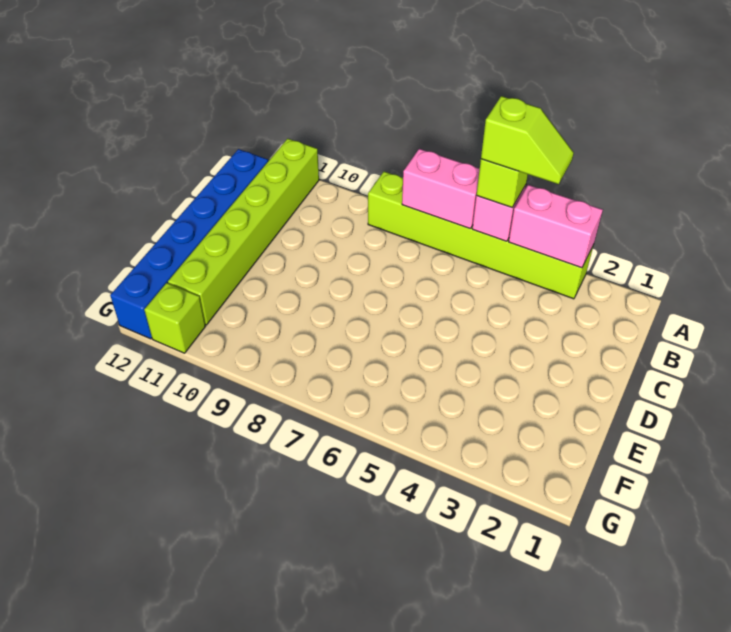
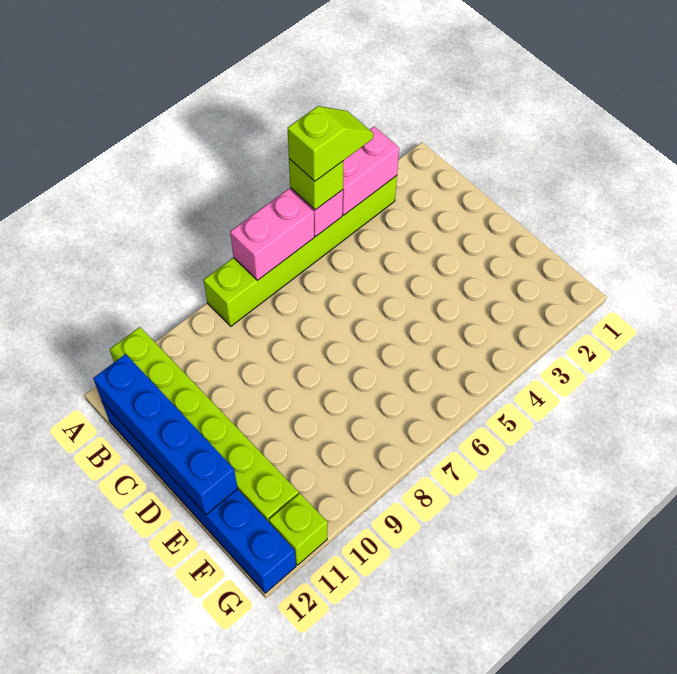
none -> blue brick B12:E12 level 2

